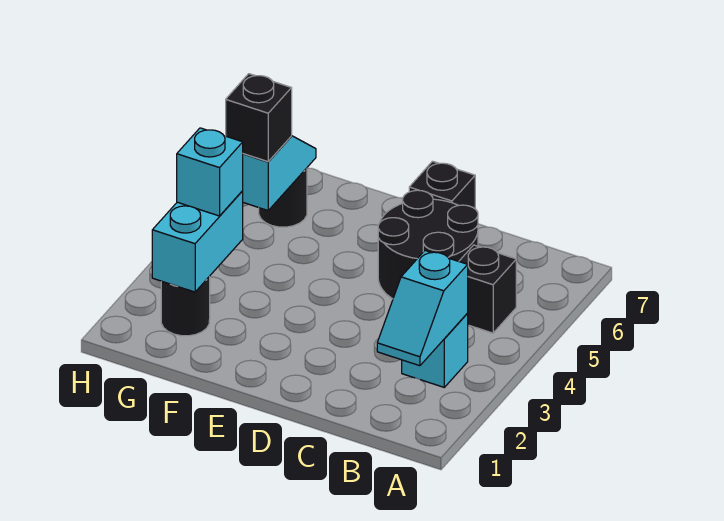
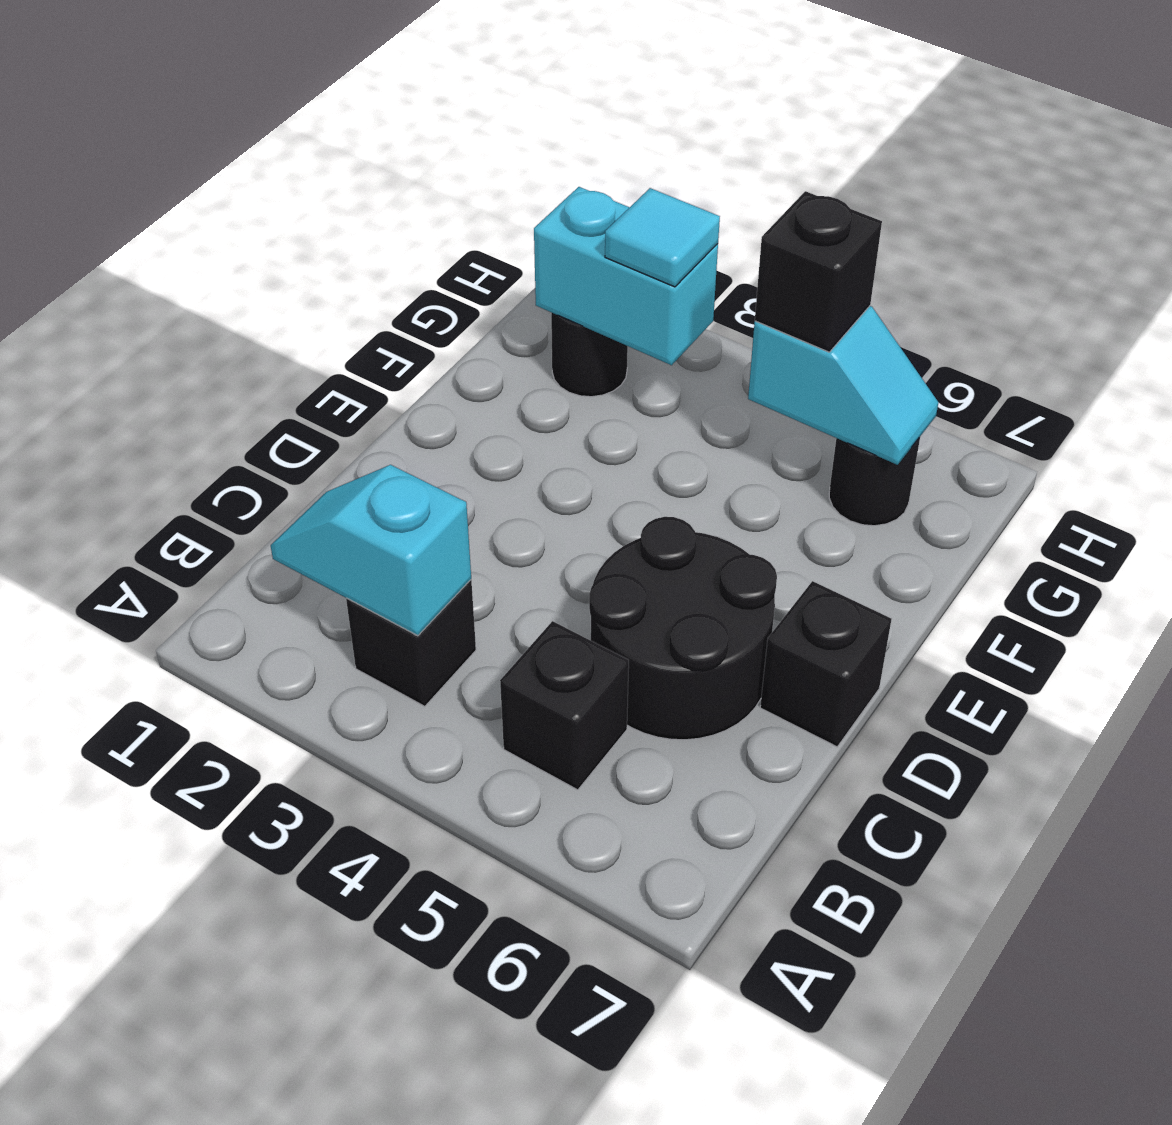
cyan brick B3 level 1 -> black brick B3 level 1
cyan brick G3 level 3 -> cyan tile G3 level 3

